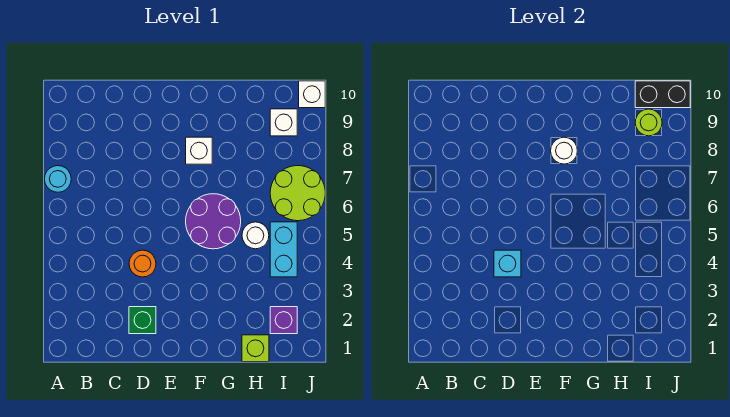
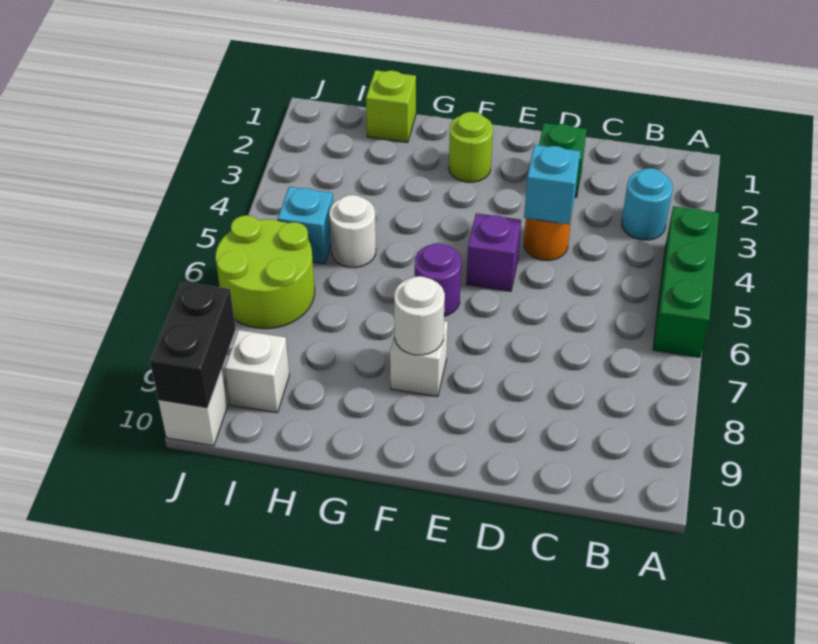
none -> green brick A4:A6 level 1
cyan round brick A7 level 1 -> cyan round brick B3 level 1
purple round brick F5:G6 level 1 -> purple round brick F6 level 1
purple brick I2 level 1 -> purple brick E5 level 1
cyan brick I4:I5 level 1 -> cyan brick I5 level 1
lime round brick I9 level 2 -> lime round brick F2 level 1
black brick I10:J10 level 2 -> black brick J9:J10 level 2

